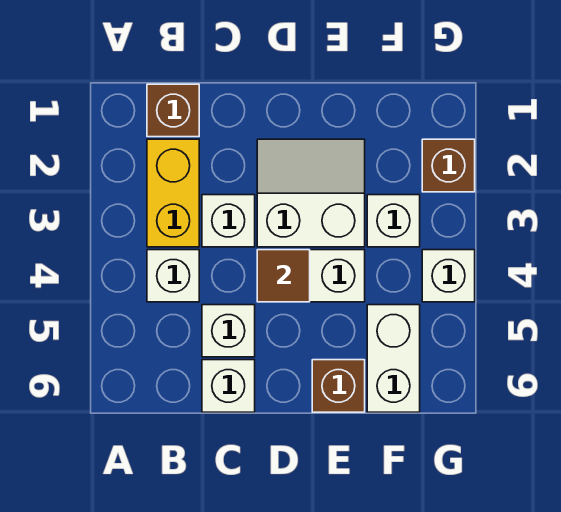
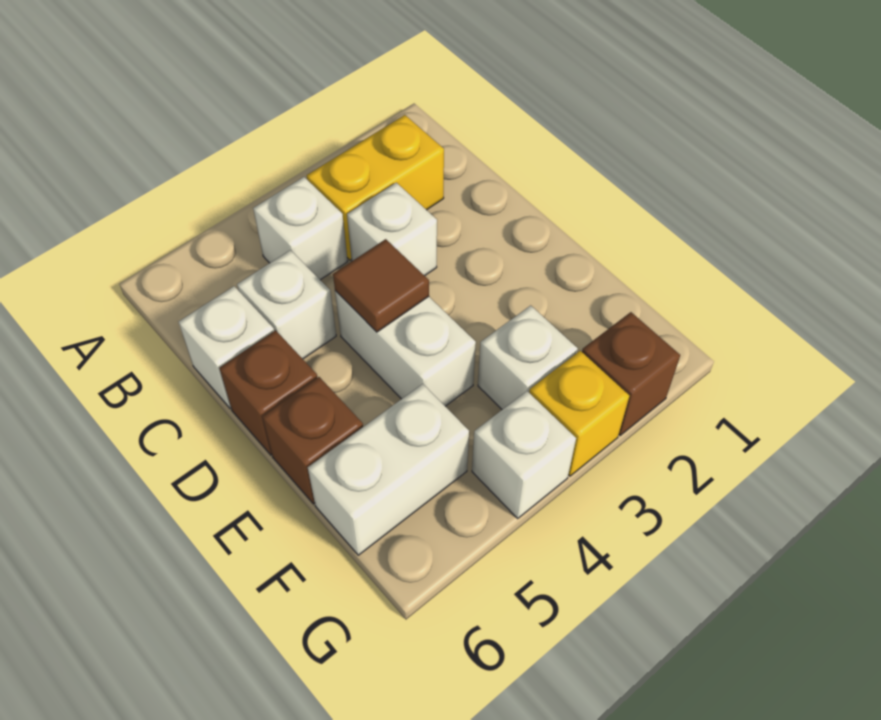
brown brick B1 level 1 -> brown brick D6 level 1
white slope D2:E3 level 1 top 3 -> none
none -> yellow brick G3 level 1

